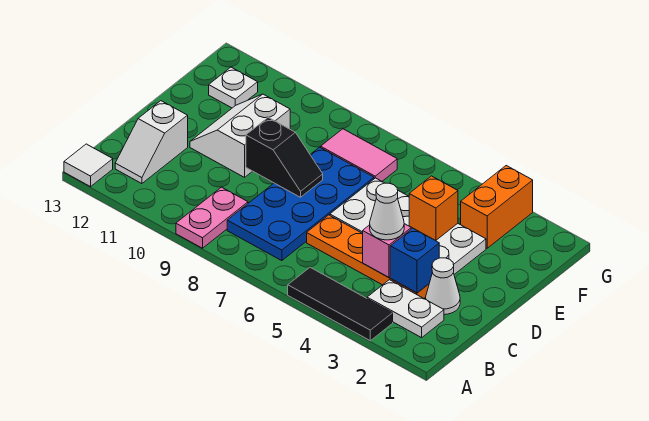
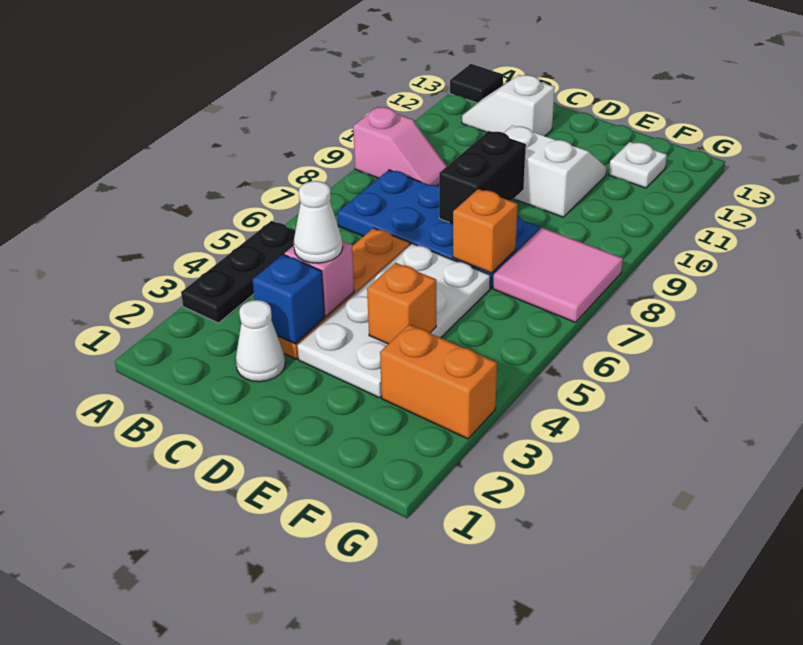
black tile A3:A5 level 1 -> black plate A3:A5 level 1
pink plate A9:B9 level 1 -> pink slope A9:B9 level 1 top A
white tile A13 level 1 -> black tile A13 level 1
white plate B2:B3 level 1 -> none
black slope D8:D9 level 2 top 9 -> black brick D8:D9 level 2
none -> orange brick E7 level 2
pink tile F7:F8 level 1 -> pink tile F7:G8 level 1

